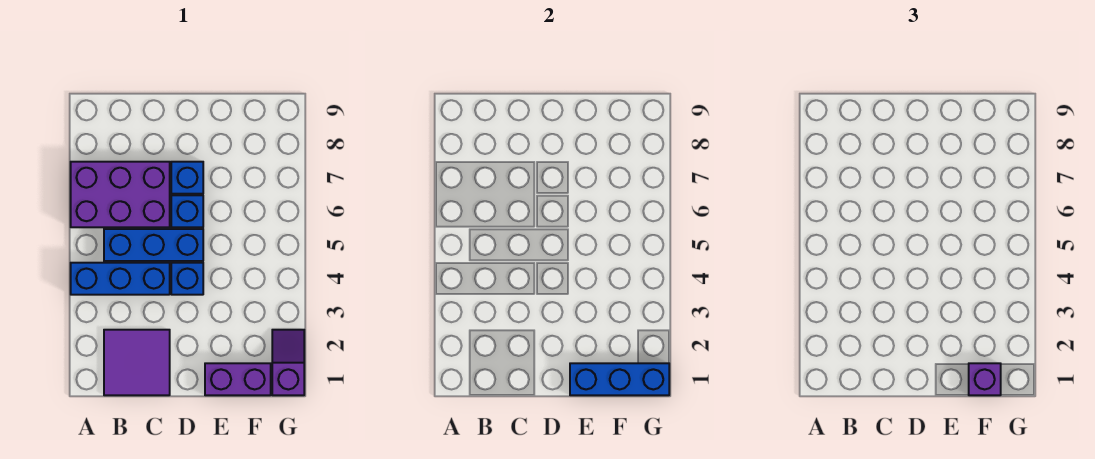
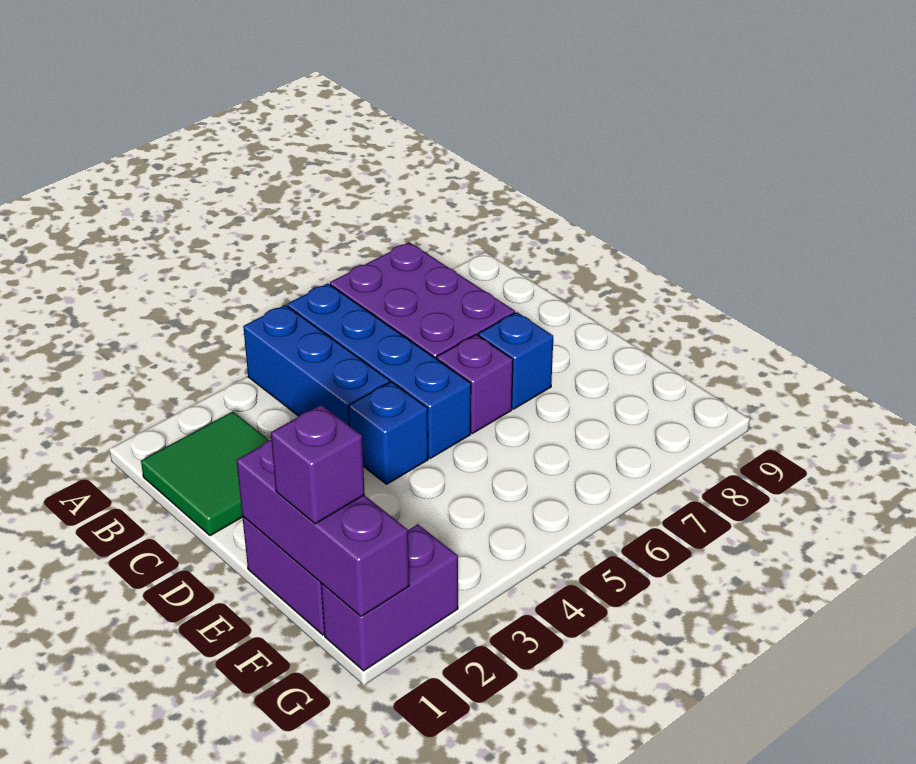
purple tile B1:C2 level 1 -> green tile B1:C2 level 1
blue brick B5:D5 level 1 -> blue brick A5:D5 level 1
blue brick D6 level 1 -> purple brick D6 level 1
blue brick E1:G1 level 2 -> purple brick E1:G1 level 2
purple slope G1:G2 level 1 top 1 -> purple brick G1:G2 level 1

